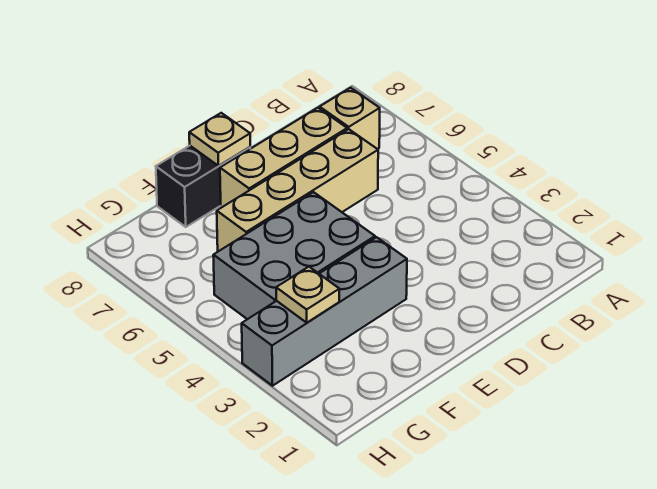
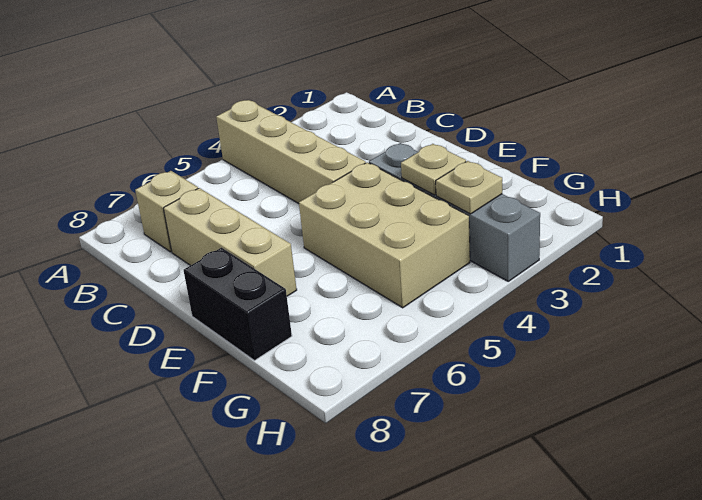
tan brick C6:F6 level 1 -> tan brick A4:D4 level 1
grey brick E4:G5 level 1 -> tan brick E4:G5 level 1
tan plate E8 level 2 -> tan plate F3 level 2

